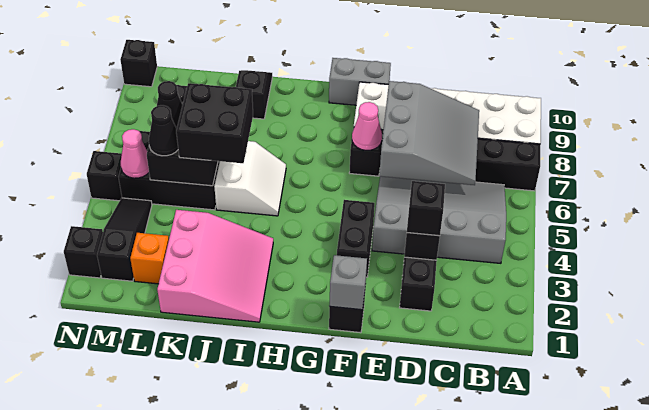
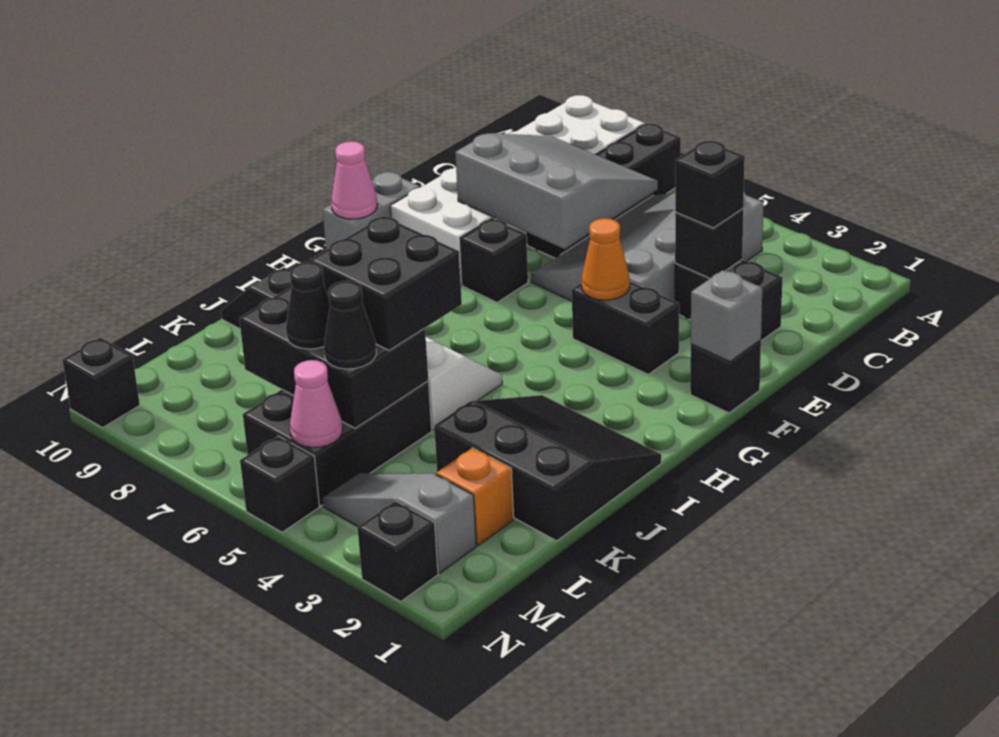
none -> orange cone F4 level 2
pink cone F7 level 2 -> pink cone G10 level 2
pink slope I1:K3 level 1 top K -> black slope I1:K3 level 1 top K
black slope M2:M4 level 1 top 2 -> grey slope M2:M4 level 1 top 2

